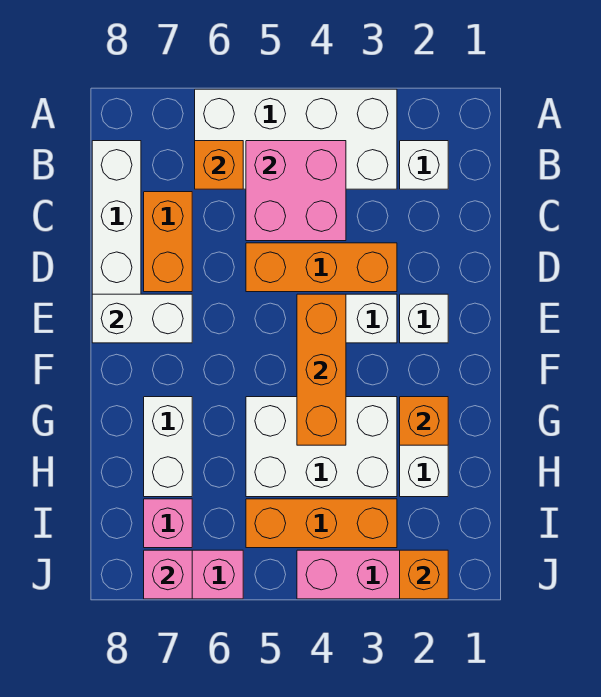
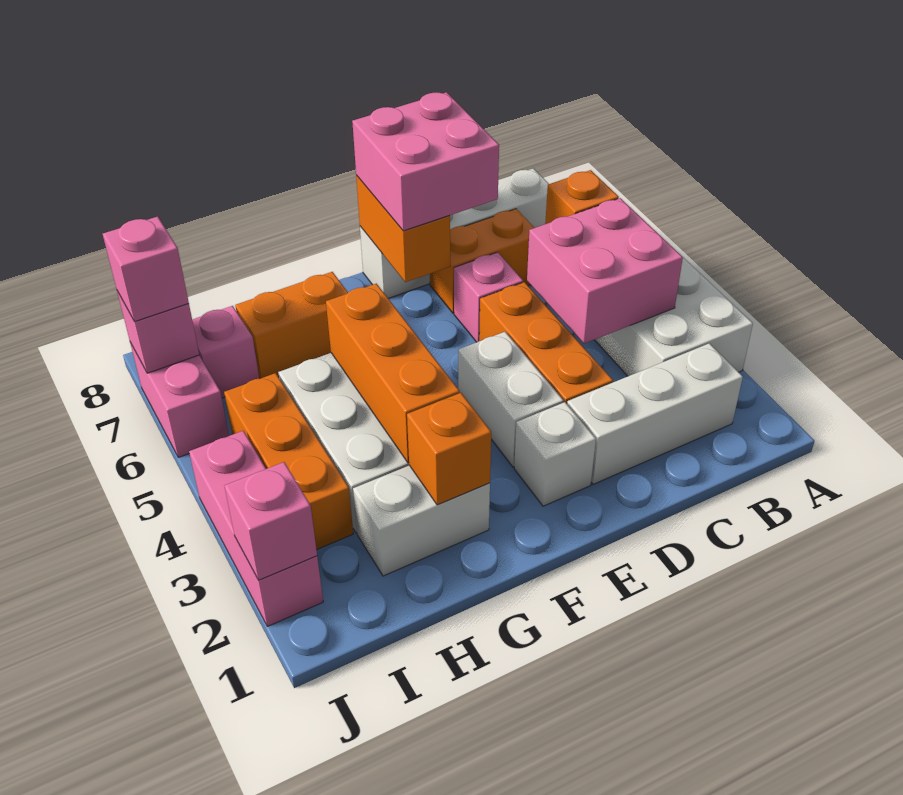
white brick B2 level 1 -> white brick B2:D2 level 1
none -> pink brick D6 level 1
none -> pink brick D7:E8 level 3
orange brick E4:G4 level 2 -> orange brick G3:G5 level 2
white brick E7:E8 level 2 -> orange brick E7:E8 level 2
white brick G7:H7 level 1 -> orange brick G7:H7 level 1
orange brick J2 level 2 -> pink brick J2 level 2
none -> pink brick J7 level 3

